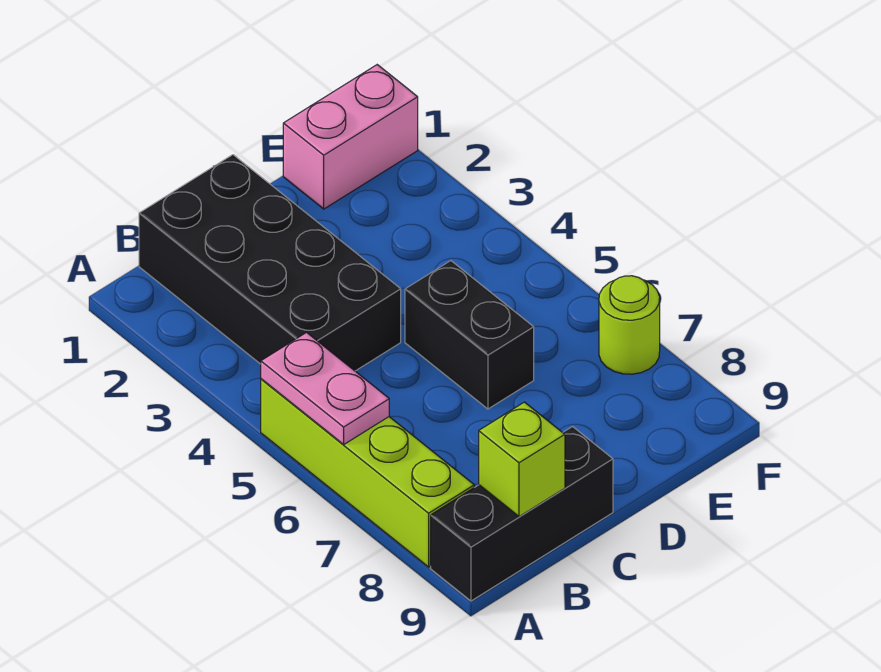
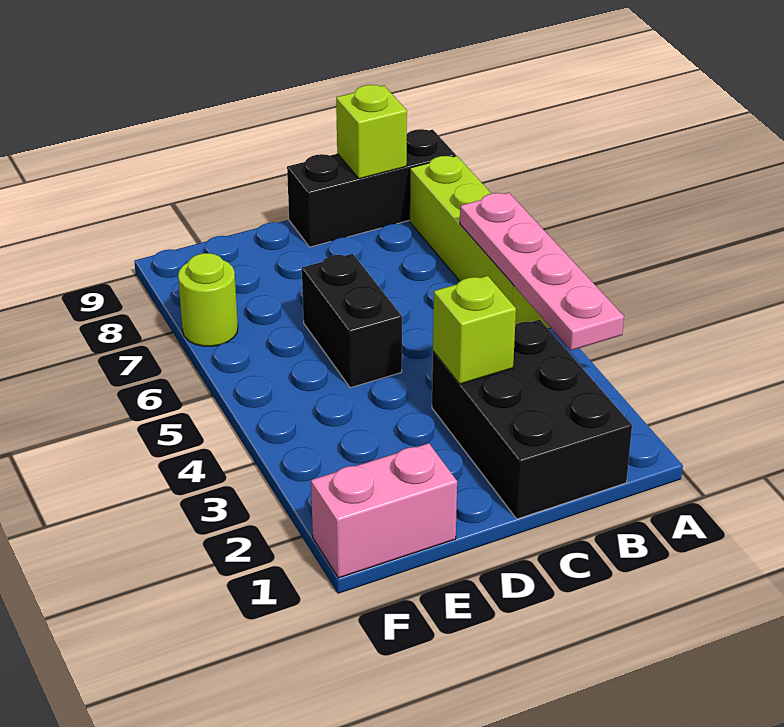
pink plate A5:A6 level 2 -> pink plate A3:A6 level 2
black brick B1:C4 level 1 -> black brick B1:C3 level 1
none -> lime brick C3 level 2

